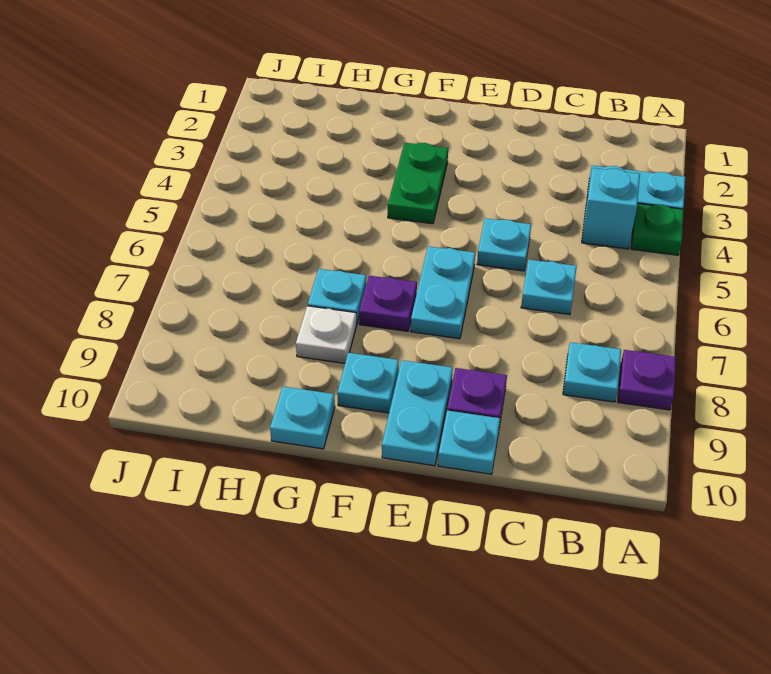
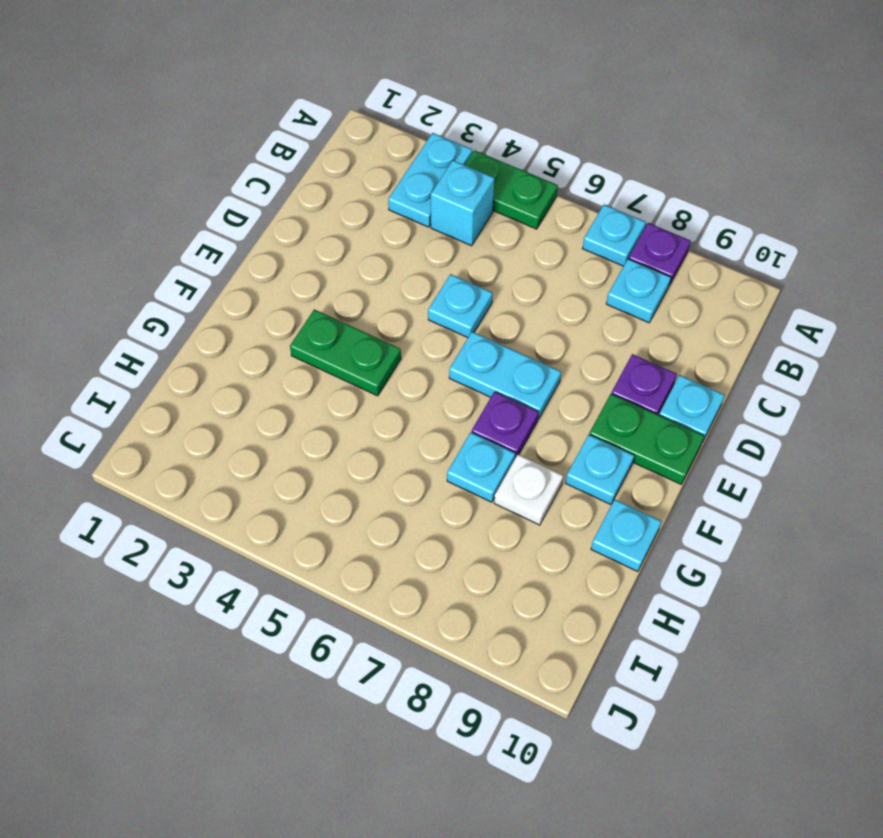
green plate A4 level 1 -> green plate A4:A5 level 1
cyan plate C6 level 1 -> cyan plate A7 level 1
cyan plate E9:E10 level 1 -> green plate E9:E10 level 1

